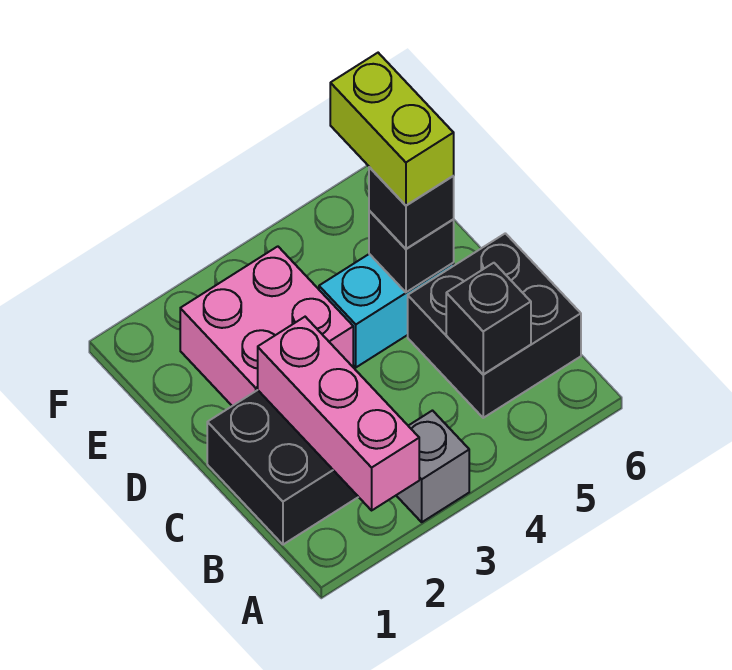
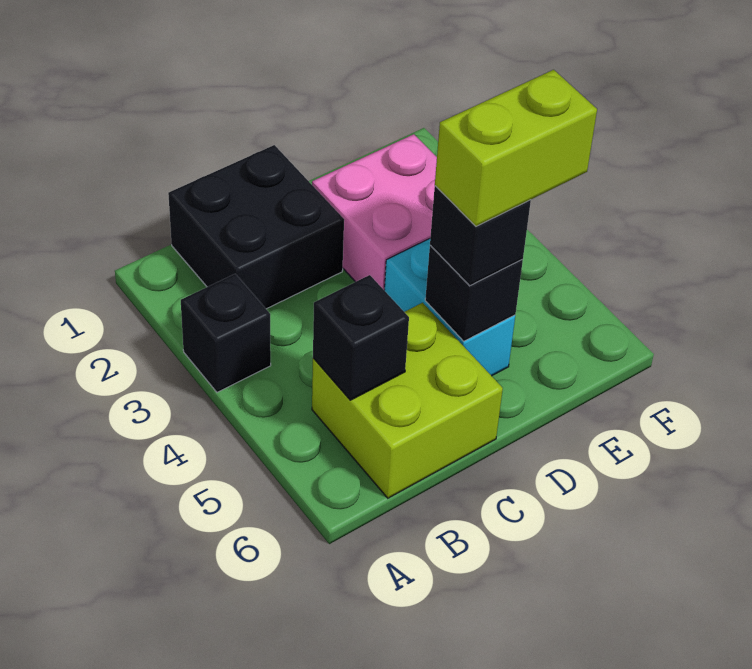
pink brick A2:C2 level 2 -> none
grey brick A3 level 1 -> black brick A3 level 1
black brick B5:C6 level 1 -> lime brick B5:C6 level 1

